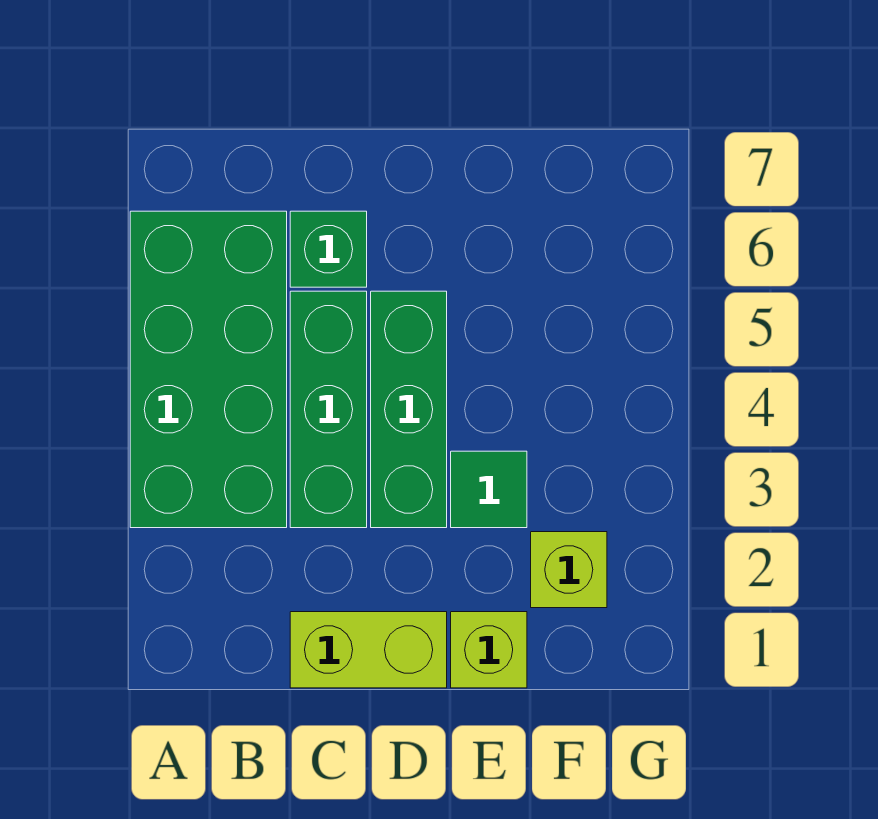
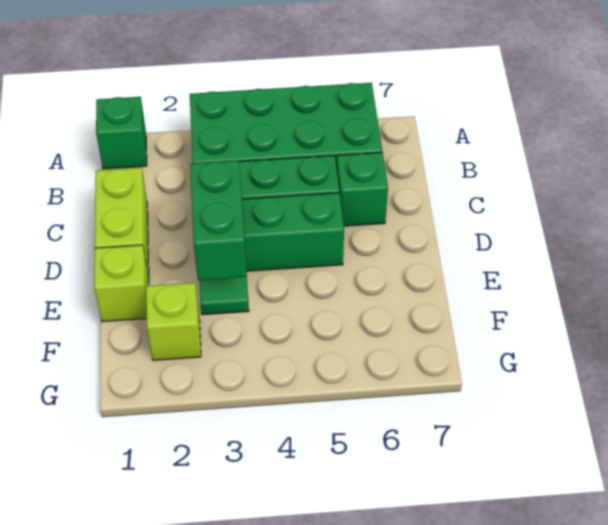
none -> green brick A1 level 1
none -> green brick D3:E3 level 2

